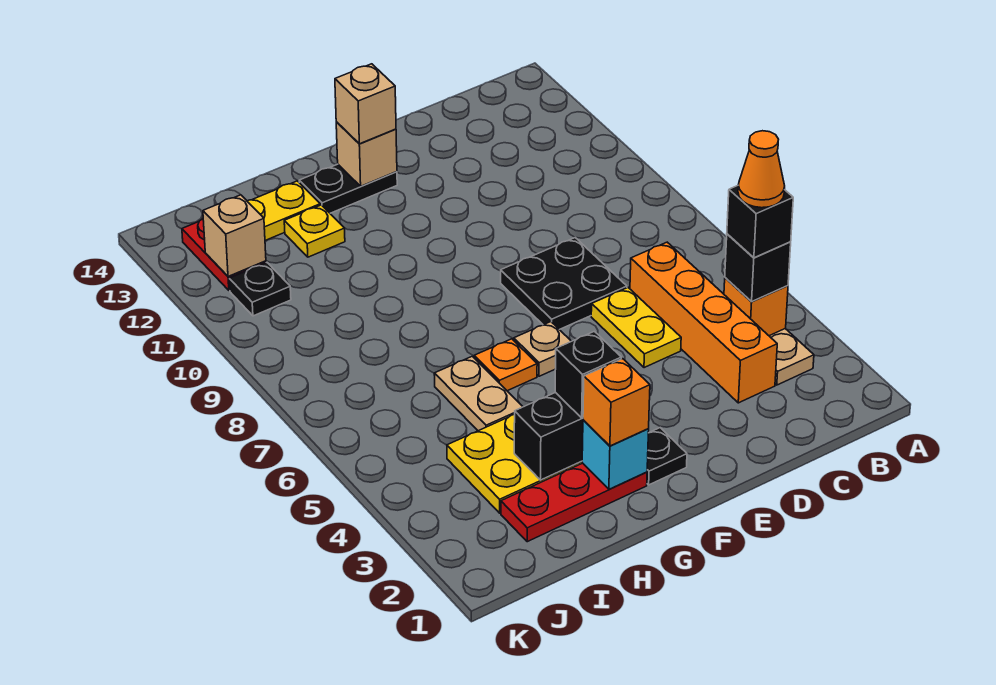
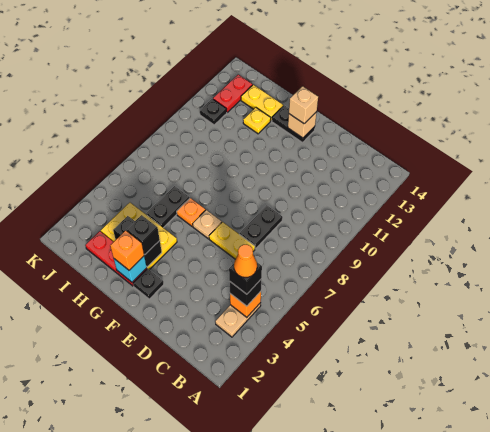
orange brick C3:C6 level 1 -> none
yellow plate D5:D6 level 1 -> yellow plate D6:E6 level 1
black plate D7:E8 level 1 -> black plate D7:D8 level 1
tan plate H5:H6 level 1 -> black plate H5:H6 level 1
tan brick J12 level 2 -> none

